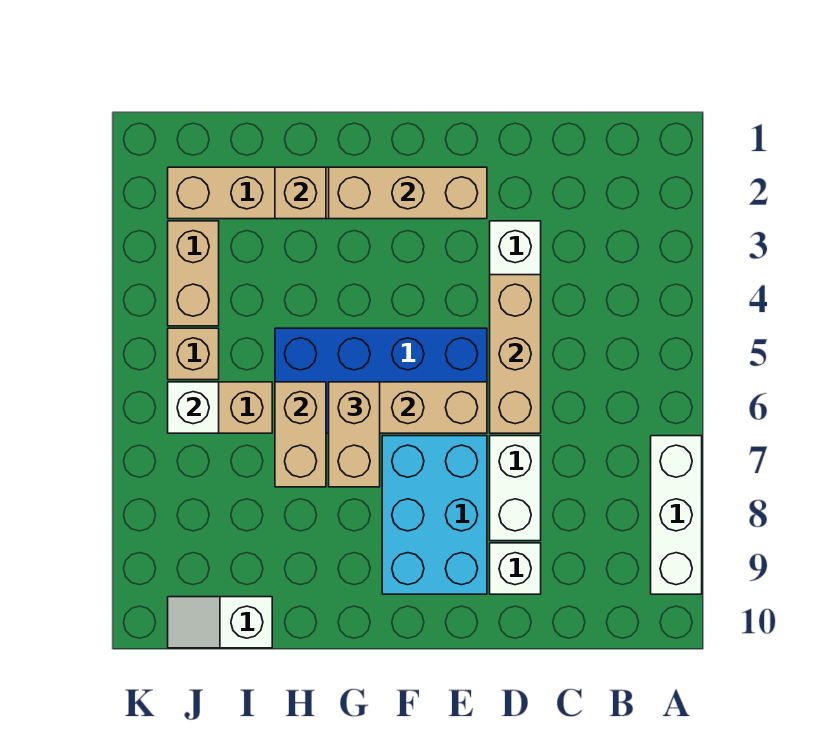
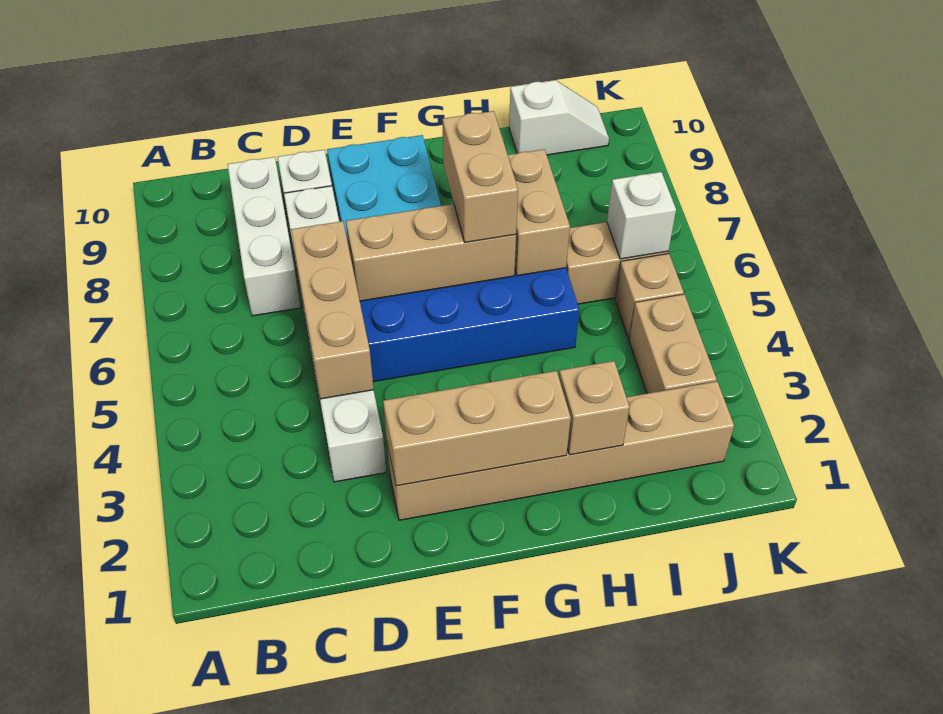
white brick A7:A9 level 1 -> white brick C7:C9 level 1

